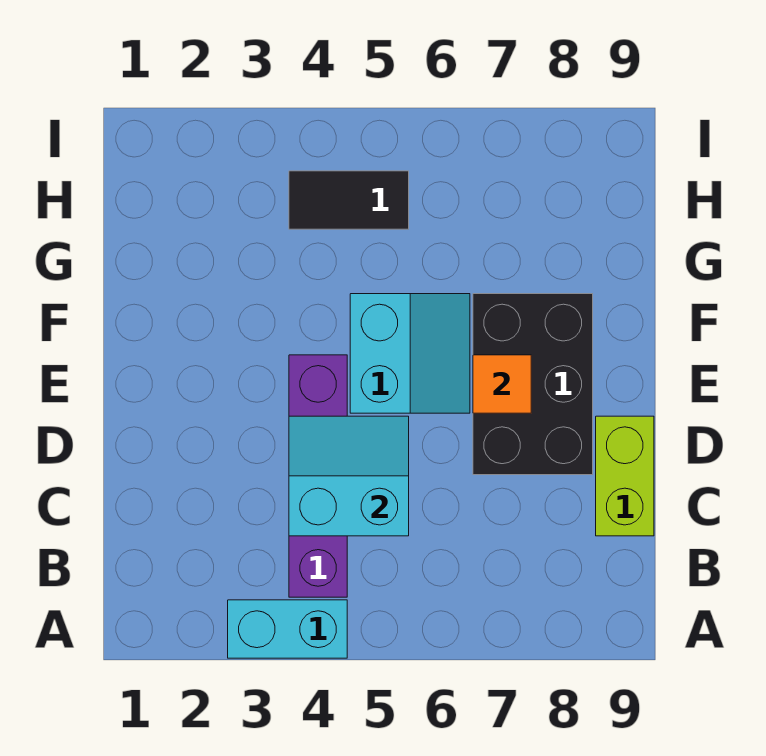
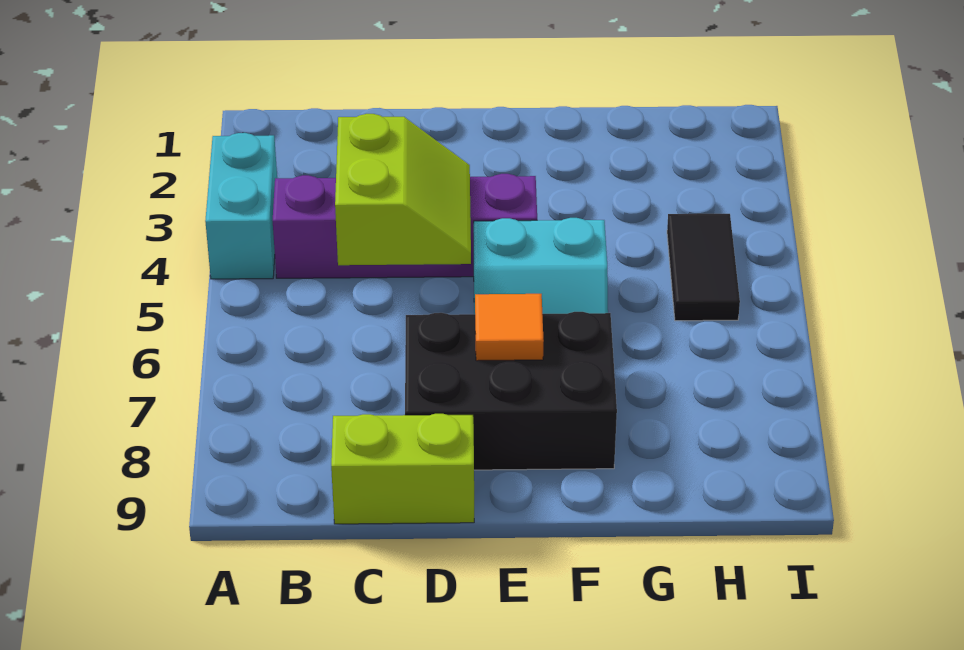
cyan slope C4:D5 level 2 top C -> lime slope C4:D5 level 2 top C

